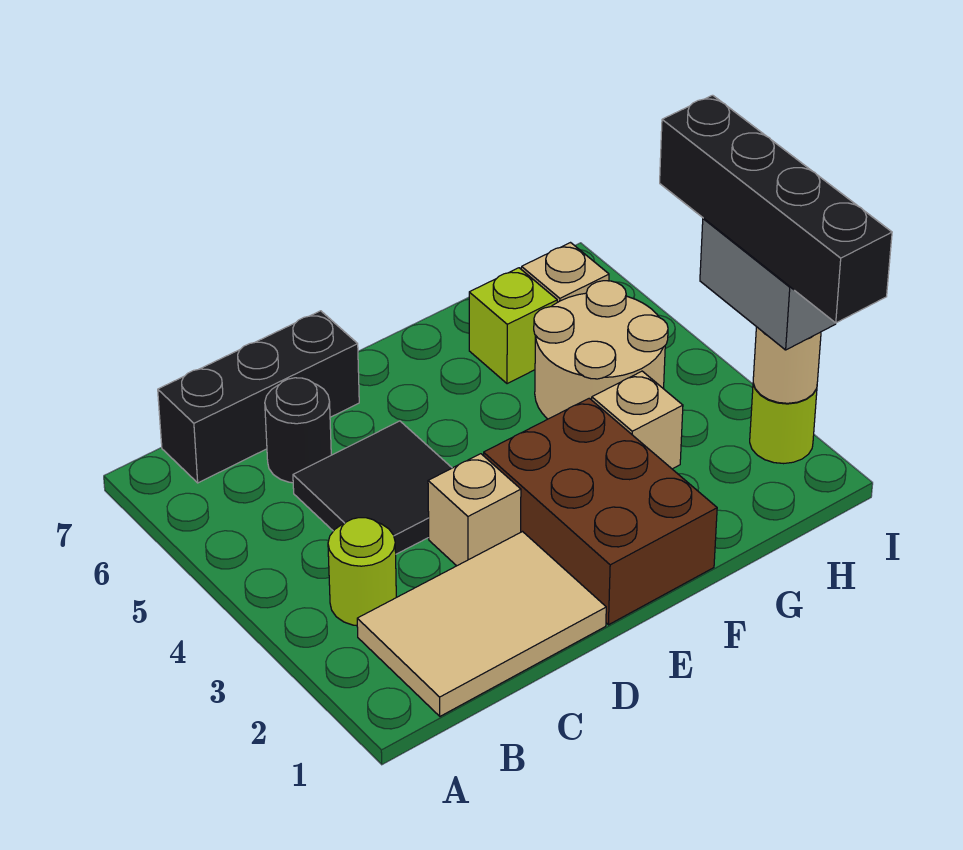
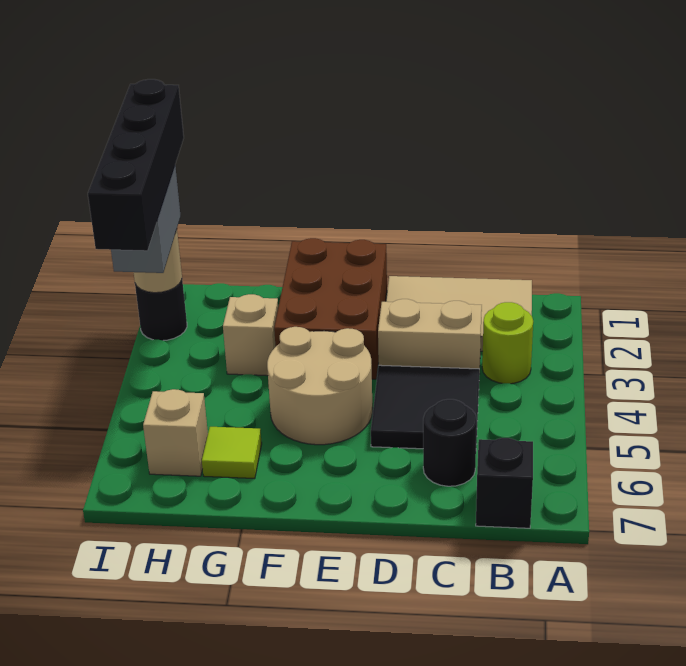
black brick B7:D7 level 1 -> black brick B7 level 1
tan brick D3 level 1 -> tan brick C3:D3 level 1
tan round brick G4:H5 level 1 -> tan round brick E4:F5 level 1
lime brick G6 level 1 -> lime tile G6 level 1
lime round brick I2 level 1 -> black round brick I2 level 1

